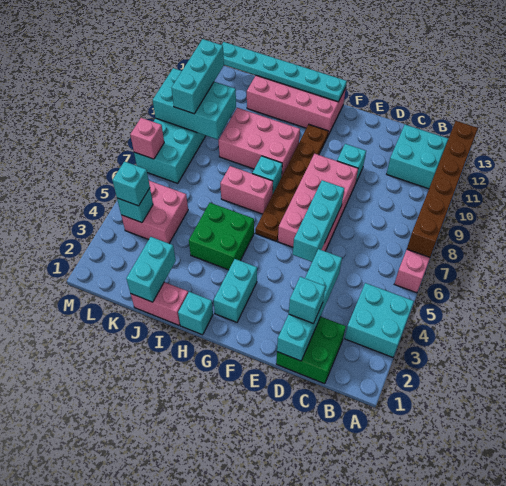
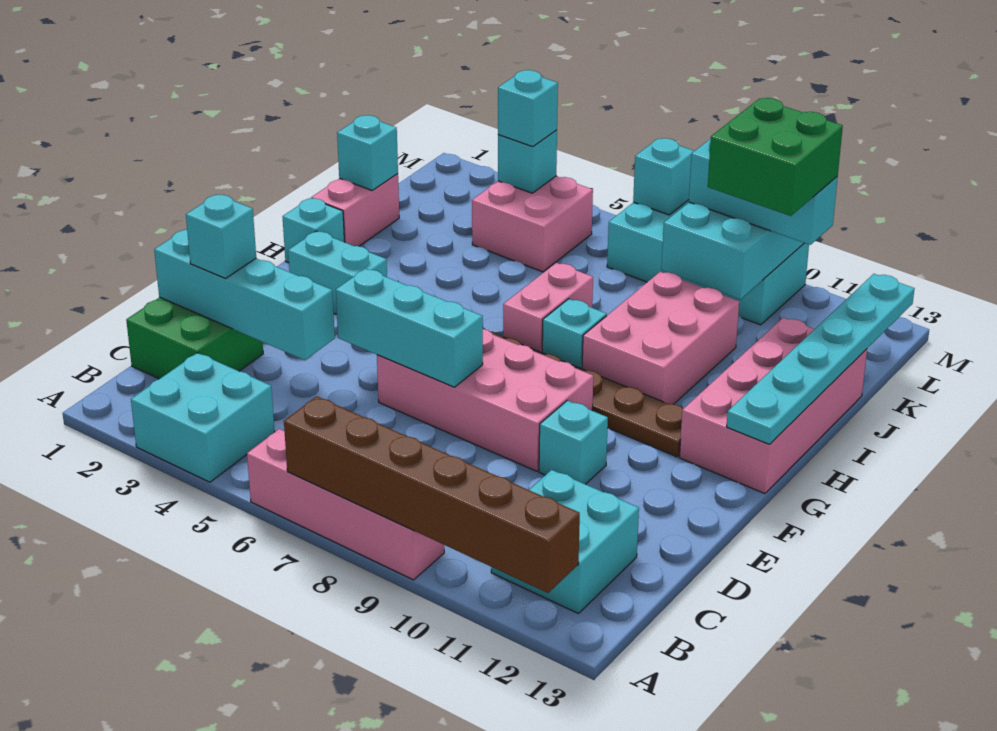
green brick H4:I5 level 1 -> green brick K10:L11 level 4
cyan brick J1:J2 level 2 -> cyan brick J1 level 2
pink brick M7 level 2 -> cyan brick M7 level 2

